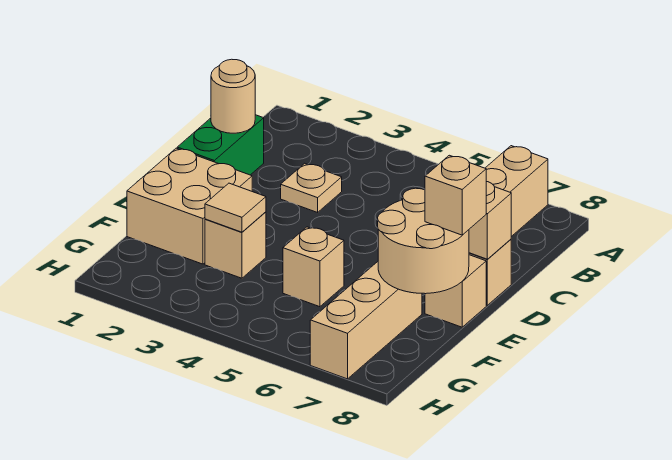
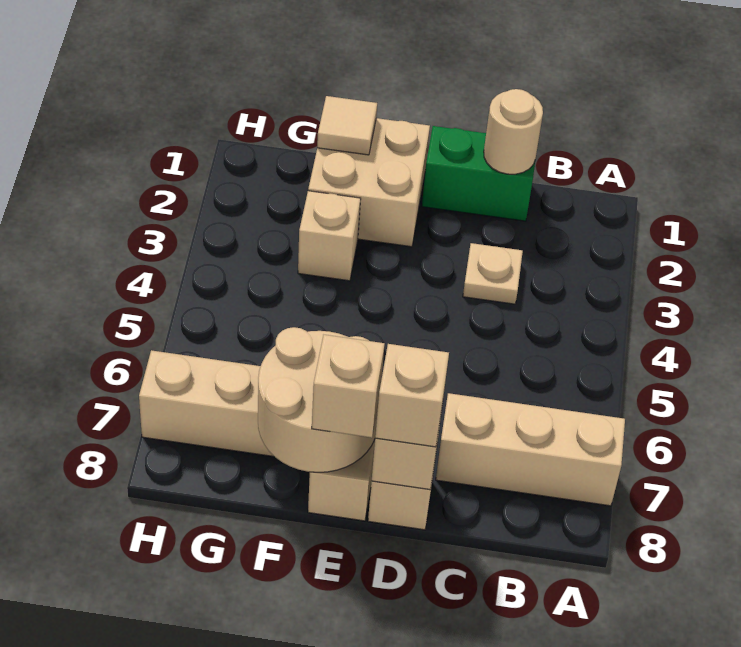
tan tile F3 level 2 -> tan tile F1 level 2
tan brick F5 level 1 -> tan brick D8 level 3

